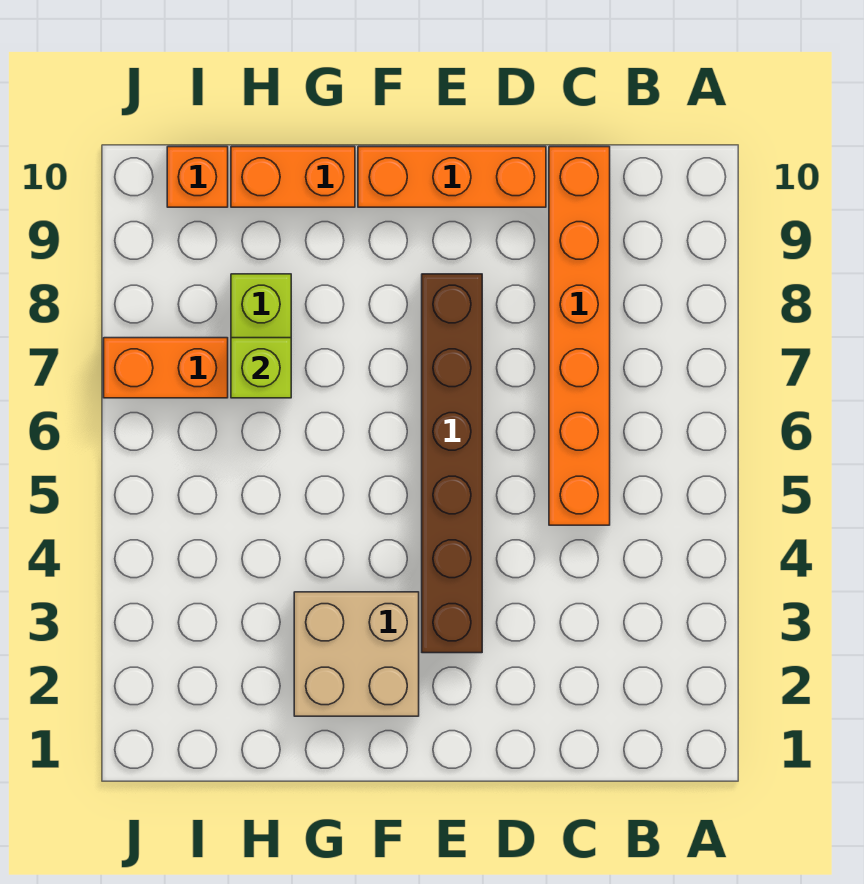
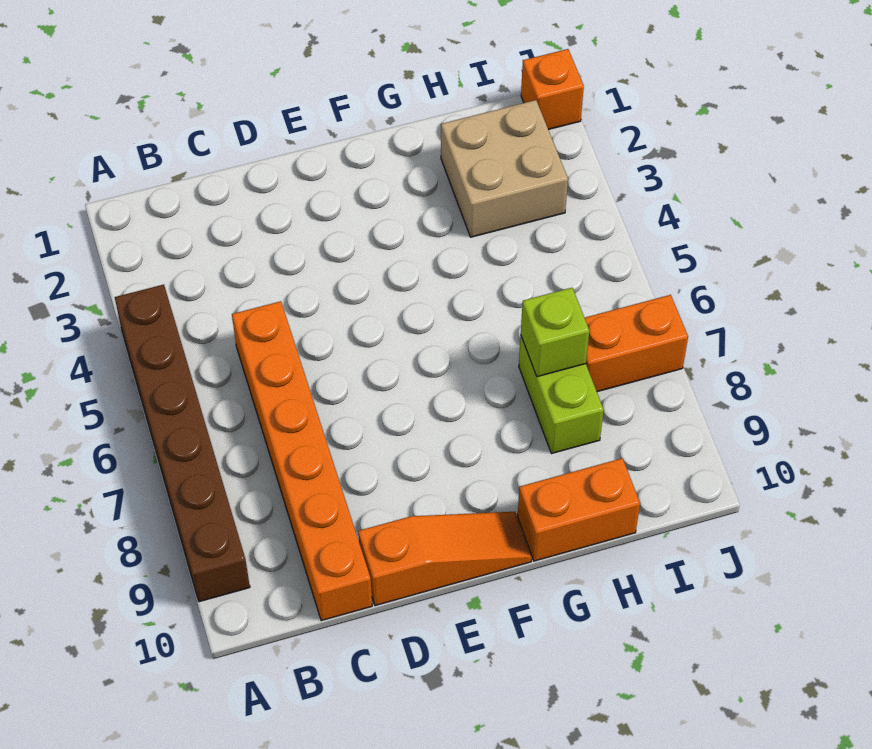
orange brick D10:F10 level 1 -> orange slope D10:F10 level 1 top D
brown brick E3:E8 level 1 -> brown brick A4:A9 level 1
tan brick F2:G3 level 1 -> tan brick H2:I3 level 1
orange brick I10 level 1 -> orange brick J1 level 1

